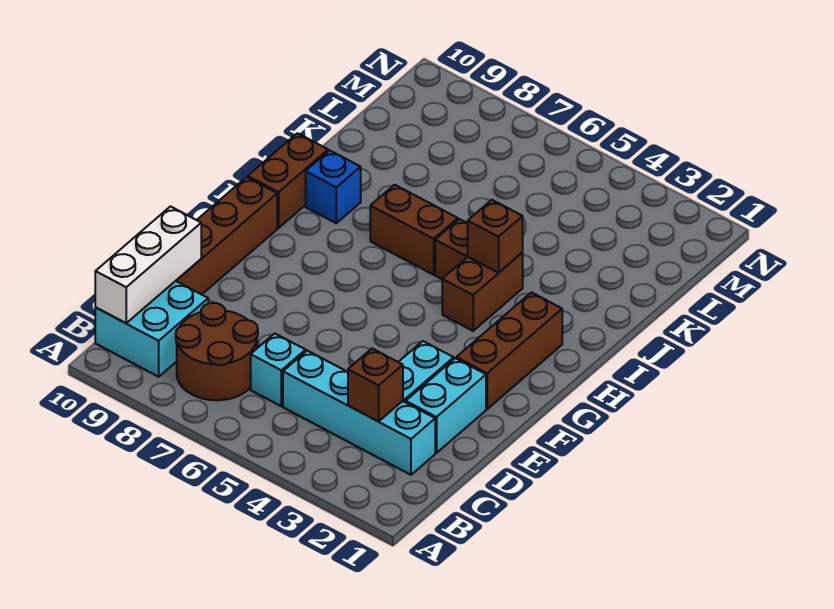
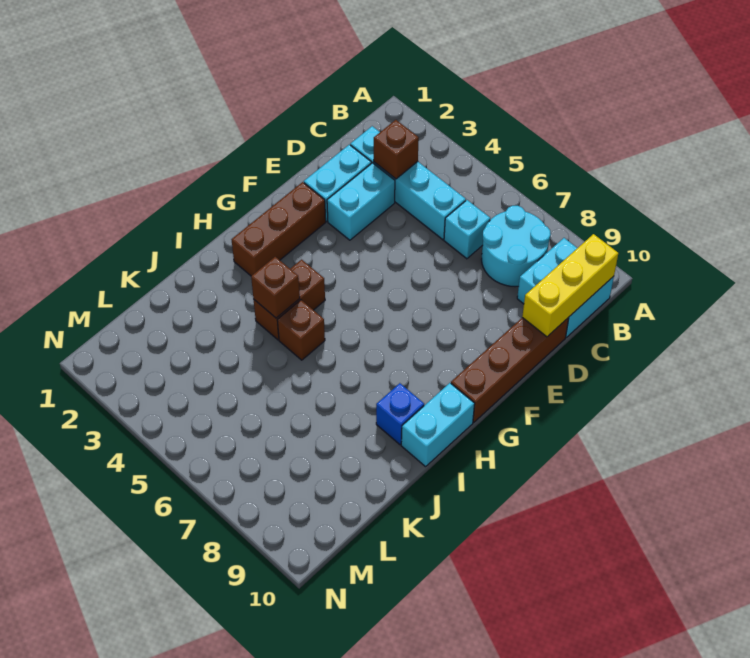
brown round brick B7:C8 level 1 -> cyan round brick B7:C8 level 1
white brick B10:D10 level 2 -> yellow brick B10:D10 level 2
brown brick H10:I10 level 1 -> cyan brick H10:I10 level 1
brown brick I6:I7 level 1 -> none

